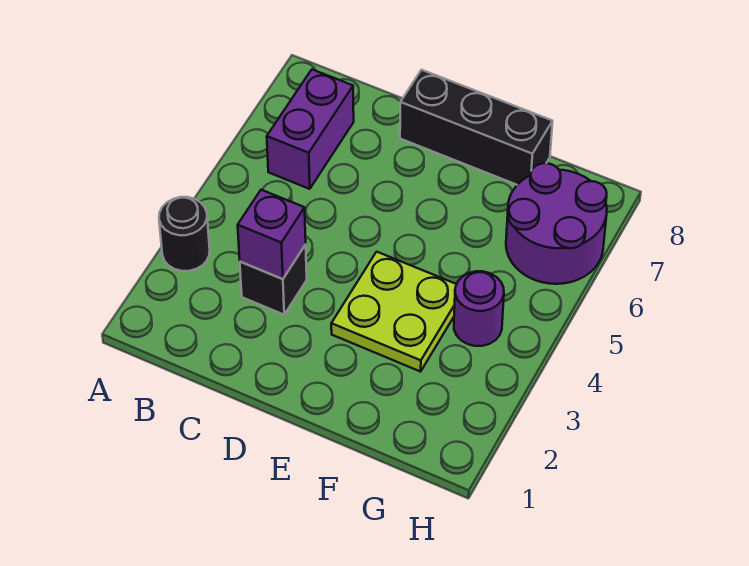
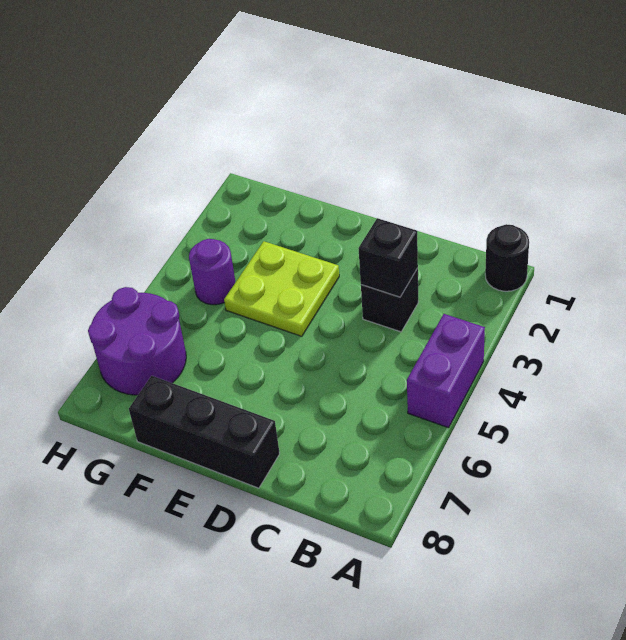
black round brick A3 level 1 -> black round brick A1 level 1
purple brick B6:B7 level 1 -> purple brick A4:A5 level 1
purple brick C3 level 2 -> black brick C3 level 2

